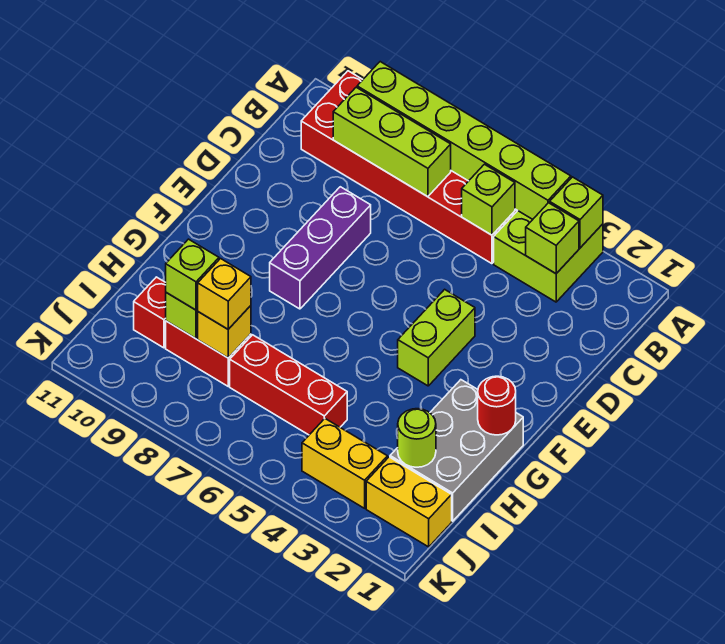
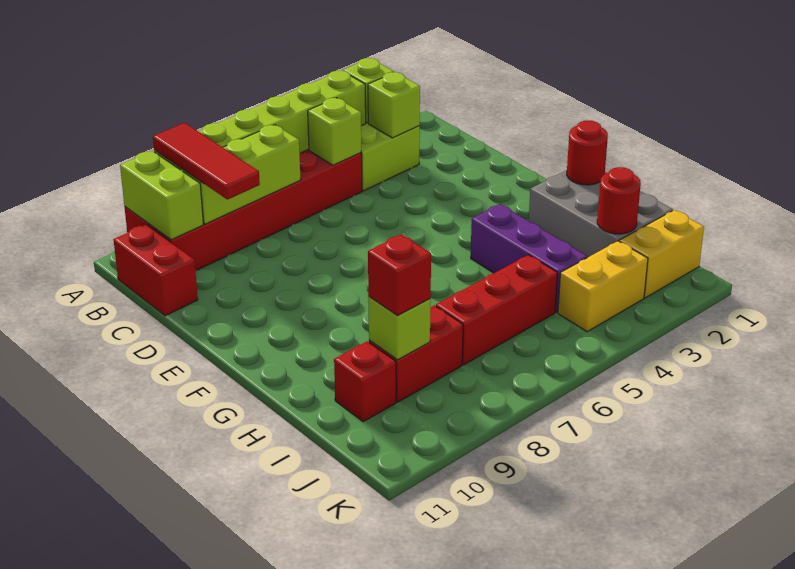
none -> red tile A9:C9 level 3
none -> red brick B11:C11 level 1
purple brick D8:F8 level 1 -> purple brick G4:I4 level 1
lime brick E4:F4 level 1 -> lime brick A10:B10 level 2
lime round brick I2 level 2 -> red round brick I2 level 2
yellow brick I8 level 2 -> none
yellow brick I8 level 3 -> none
lime brick I9 level 3 -> red brick I9 level 3

